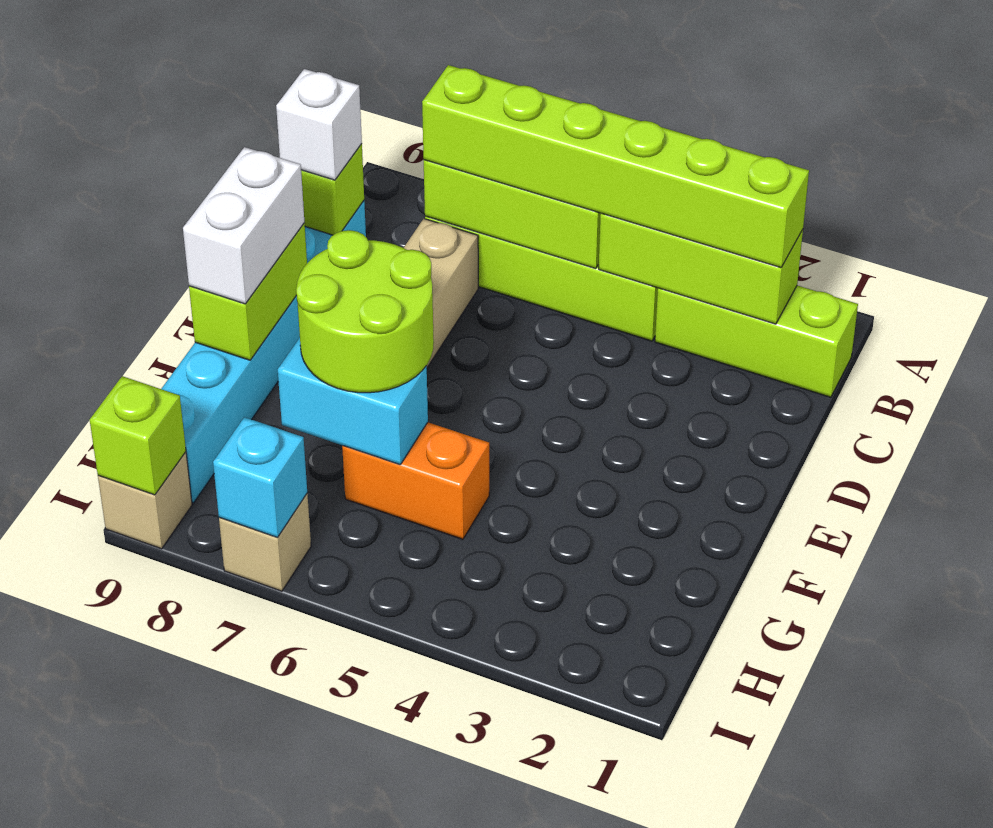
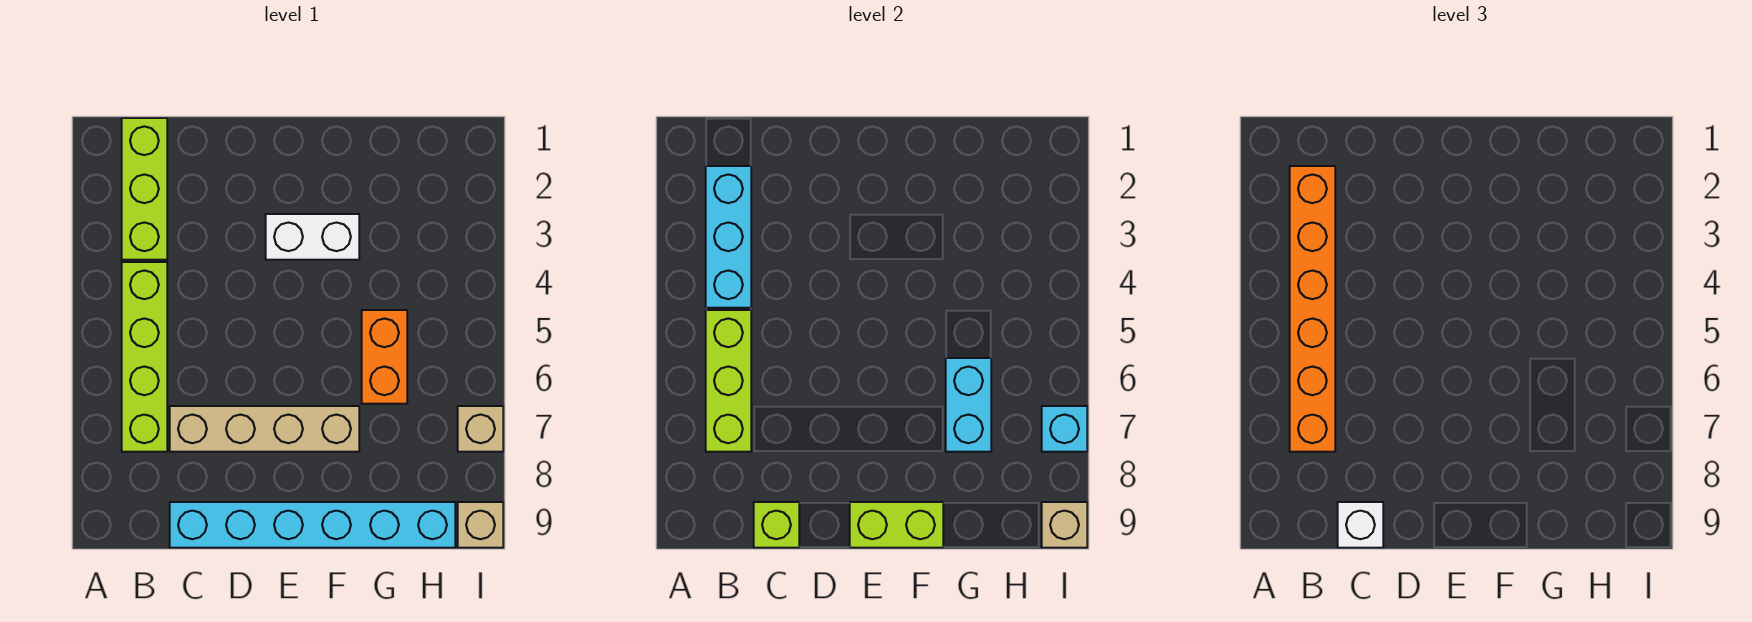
lime brick B2:B4 level 2 -> cyan brick B2:B4 level 2
lime brick B2:B7 level 3 -> orange brick B2:B7 level 3
white brick E9:F9 level 3 -> white brick E3:F3 level 1
lime round brick F6:G7 level 3 -> none
lime brick I9 level 2 -> tan brick I9 level 2

